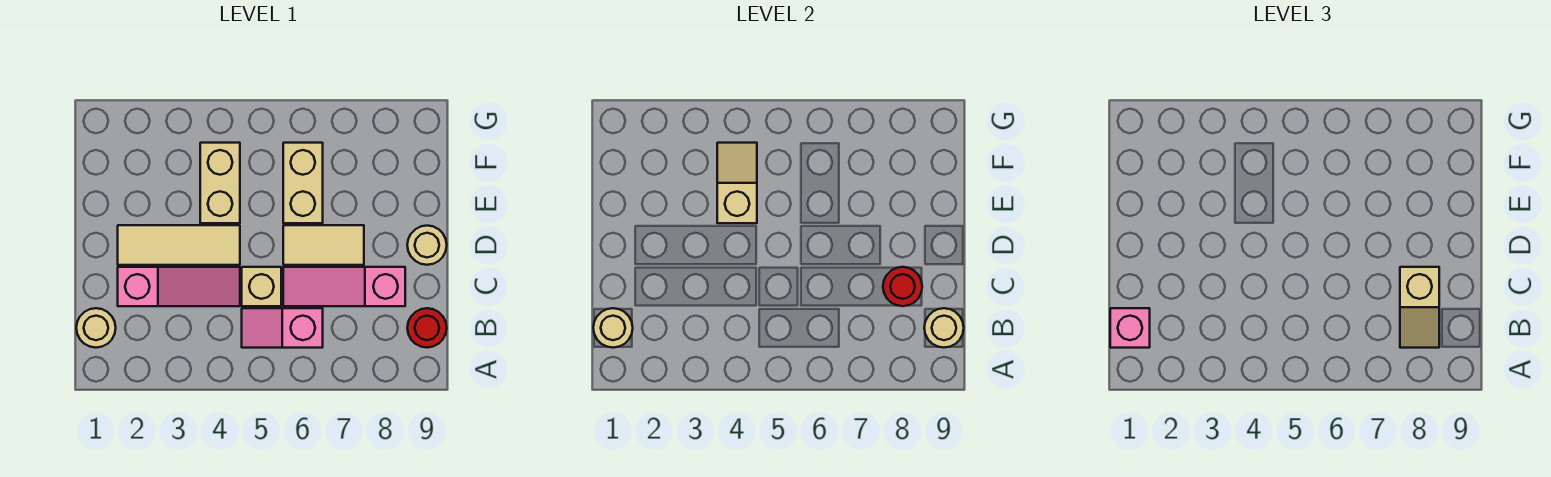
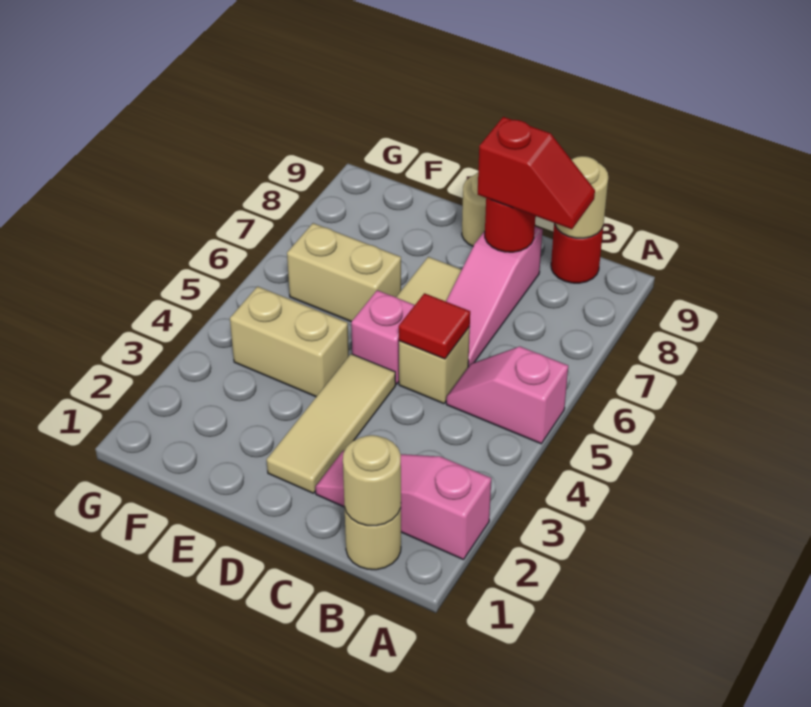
pink brick B1 level 3 -> pink brick D5 level 1
pink slope B5:B6 level 1 top 6 -> pink slope A5:B5 level 1 top A
tan slope B8:C8 level 3 top C -> red slope B8:C8 level 3 top C
pink slope C2:C4 level 1 top 2 -> pink slope A2:C2 level 1 top A
none -> red tile C5 level 2
tan slope E4:F4 level 2 top E -> none

